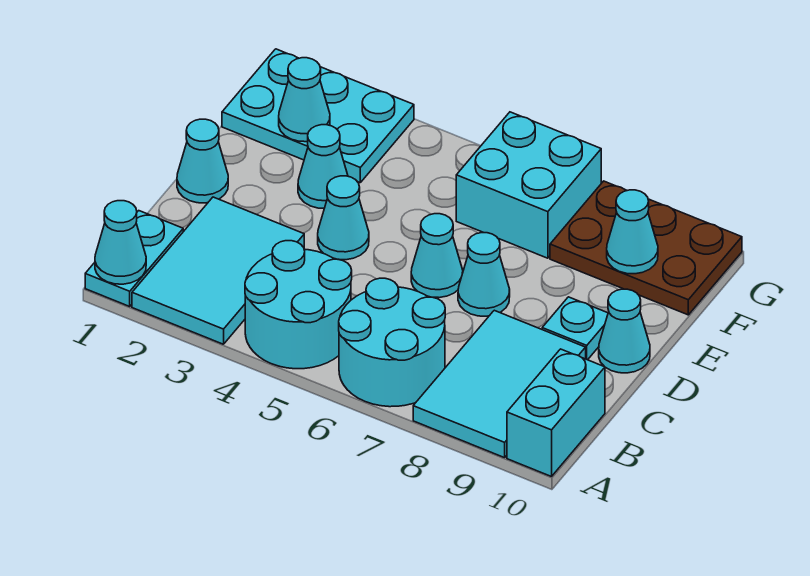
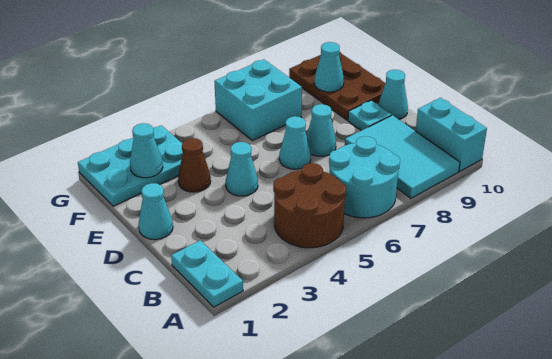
cyan cone A1 level 2 -> none
cyan tile A2:C3 level 1 -> none
cyan round brick A4:B5 level 1 -> brown round brick A4:B5 level 1
cyan cone E3 level 1 -> brown cone E3 level 1
brown plate F8:G10 level 1 -> brown plate E9:G10 level 1

